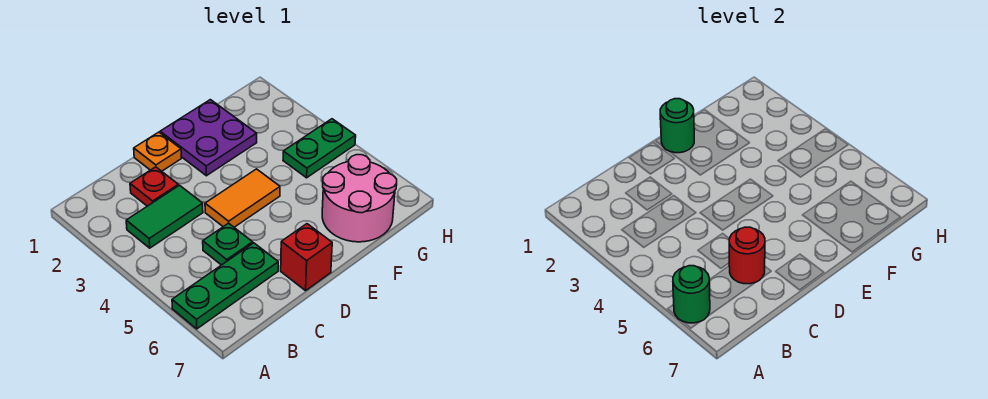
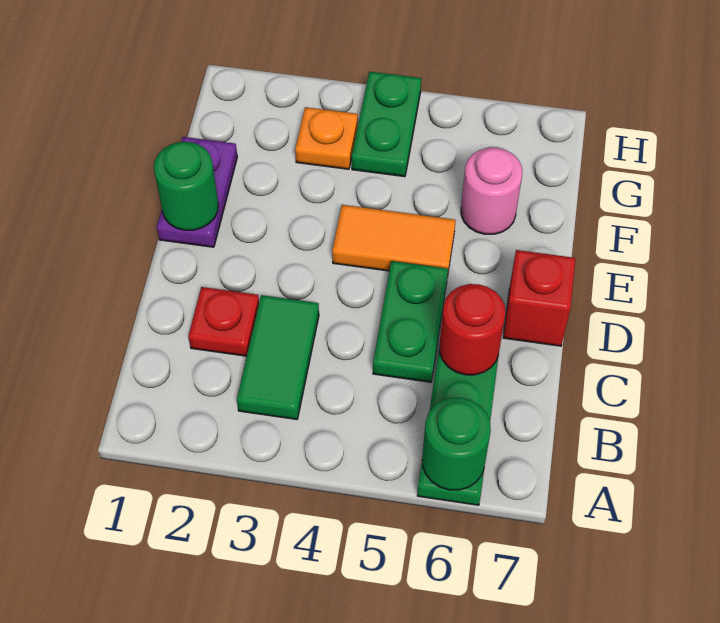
green plate C5 level 1 -> green plate C5:D5 level 1
orange plate D1 level 1 -> orange plate G3 level 1
orange tile D4:E4 level 1 -> orange tile E4:E5 level 1
purple plate E1:F2 level 1 -> purple plate E1:F1 level 1
pink round brick F6:G7 level 1 -> pink round brick F6 level 1

